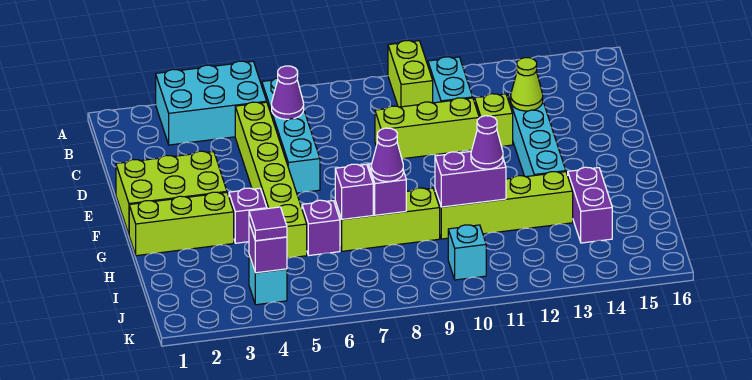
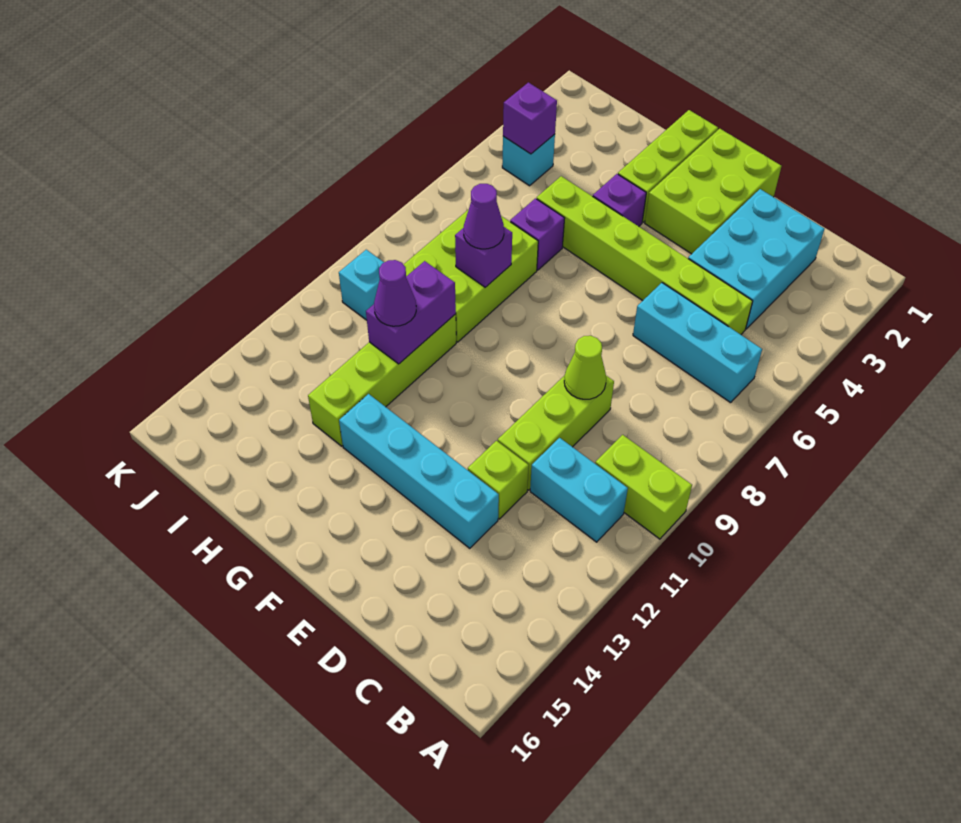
cyan brick A3:B5 level 1 -> cyan brick C2:D4 level 1
cyan brick B6:E6 level 1 -> cyan brick B6:D6 level 1
purple cone C6 level 2 -> none
lime cone D13 level 2 -> lime cone D9 level 2
lime brick H7:H9 level 1 -> lime brick H7:I9 level 1
purple brick H7 level 2 -> none
purple brick H14:I14 level 1 -> none
purple tile J4 level 3 -> none

